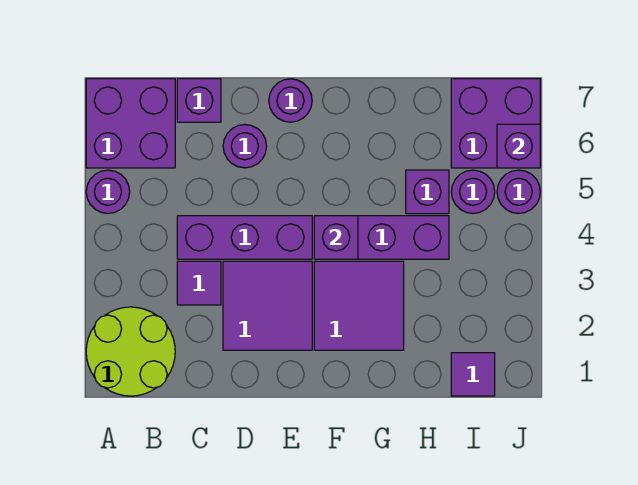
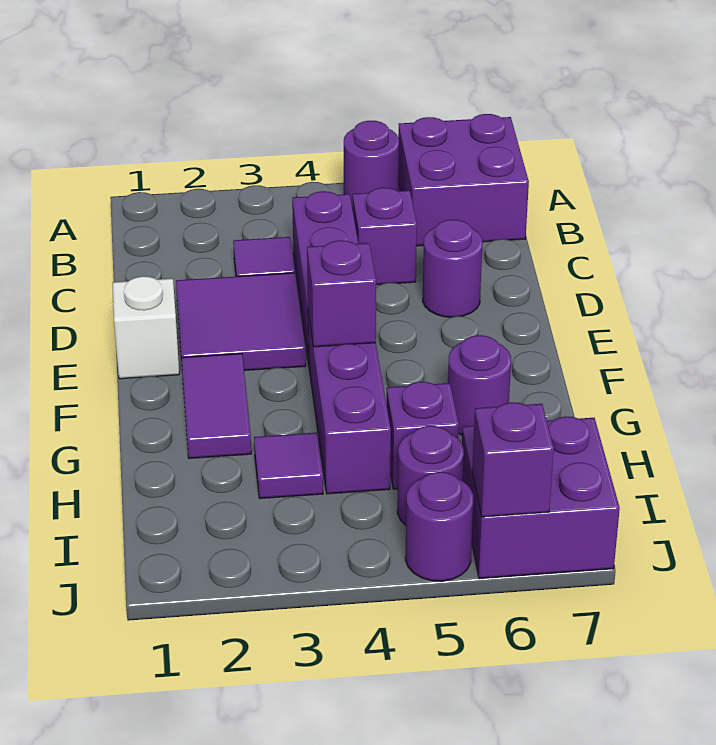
lime round brick A1:B2 level 1 -> none
purple brick C7 level 1 -> purple brick C5 level 1
none -> white brick E1 level 1
purple round brick E7 level 1 -> purple round brick G6 level 1
purple tile F2:G3 level 1 -> purple tile F2:G2 level 1
purple tile I1 level 1 -> purple tile H3 level 1

